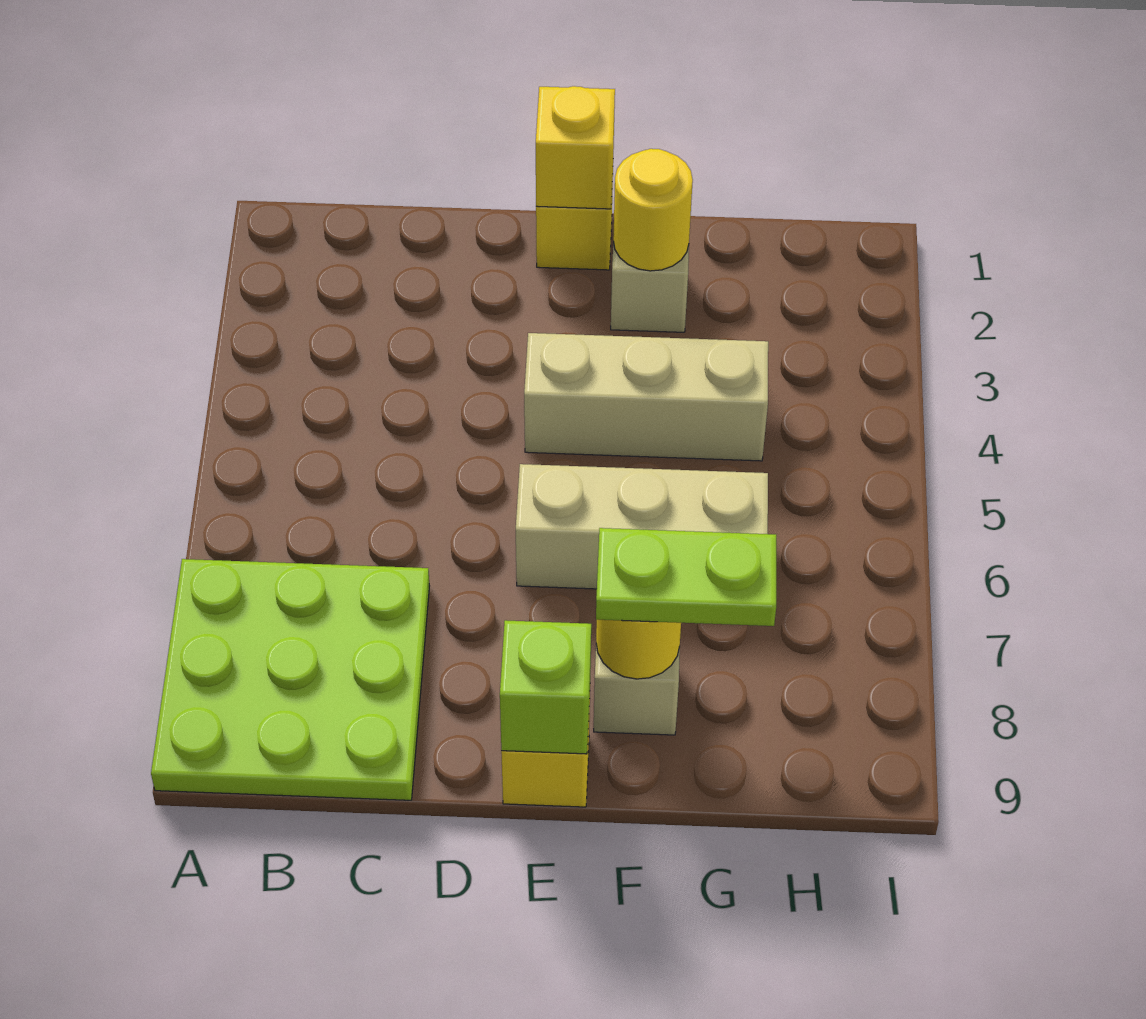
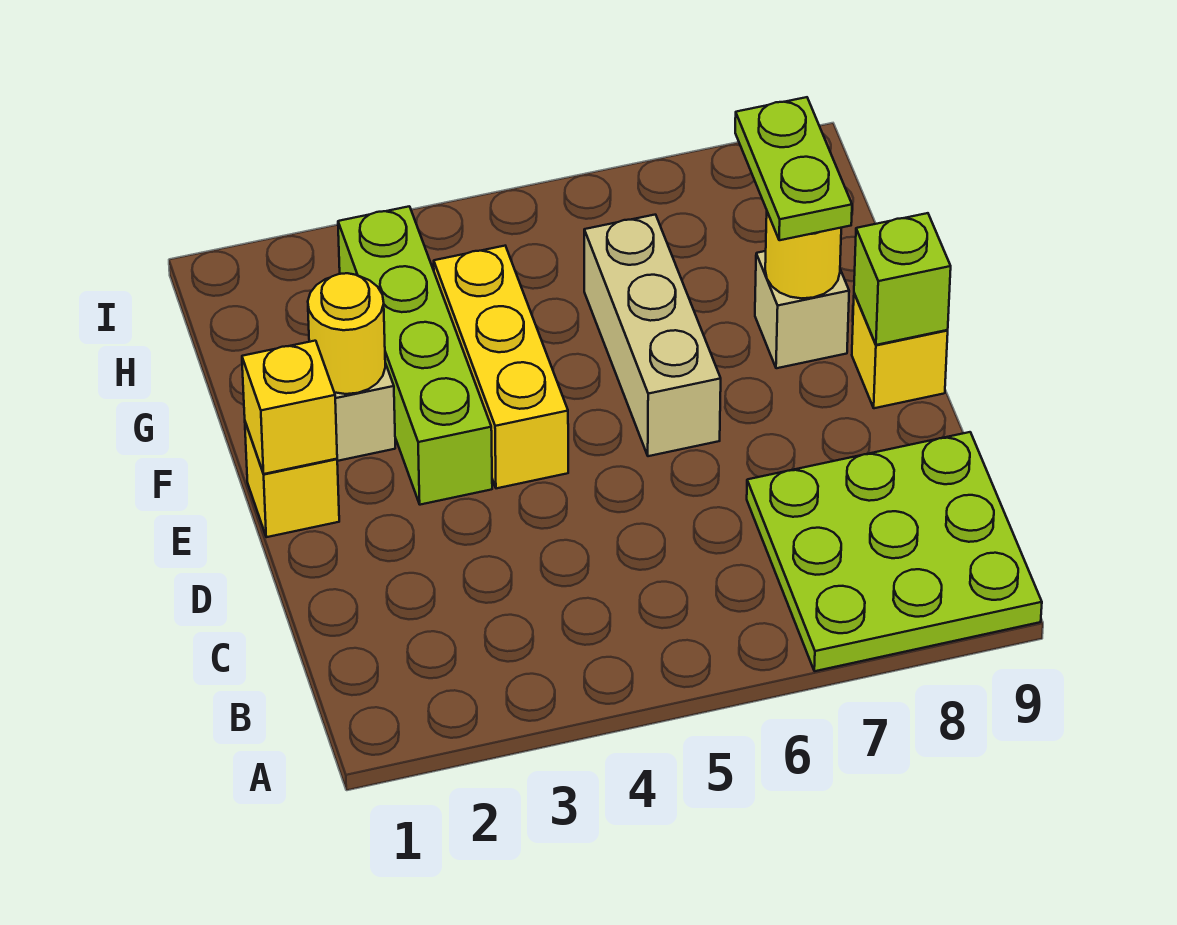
none -> lime brick E3:H3 level 1
tan brick E4:G4 level 1 -> yellow brick E4:G4 level 1

